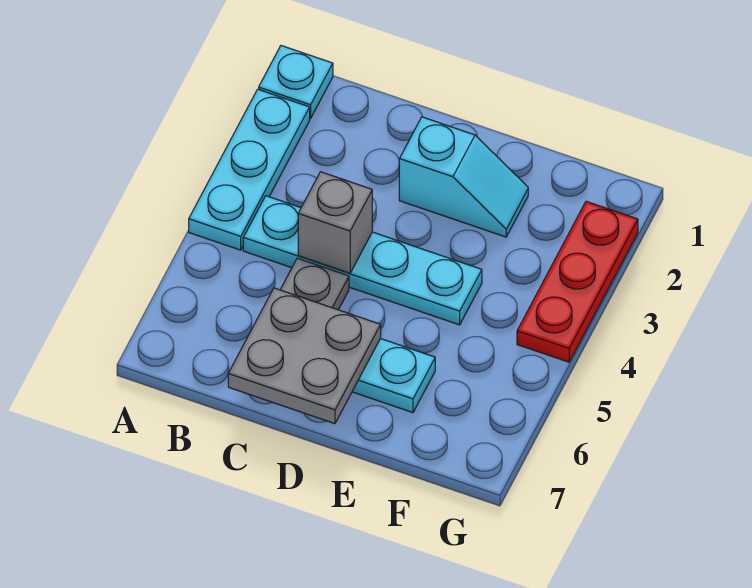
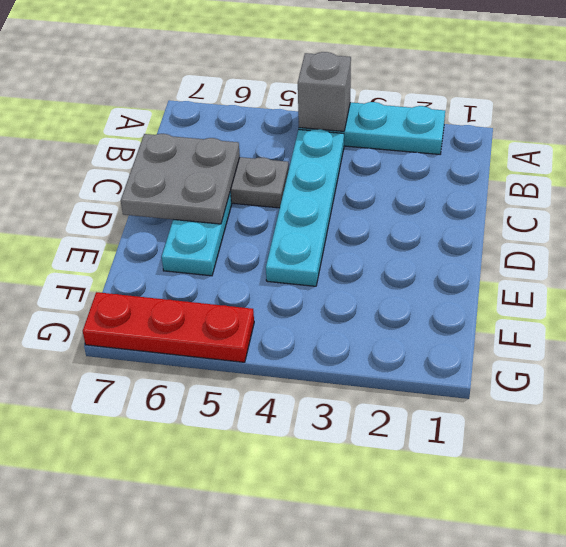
cyan plate A1 level 1 -> none
grey brick C4 level 2 -> grey brick A4 level 2
cyan slope D2:E2 level 1 top D -> none
red plate G2:G4 level 1 -> red plate G5:G7 level 1

